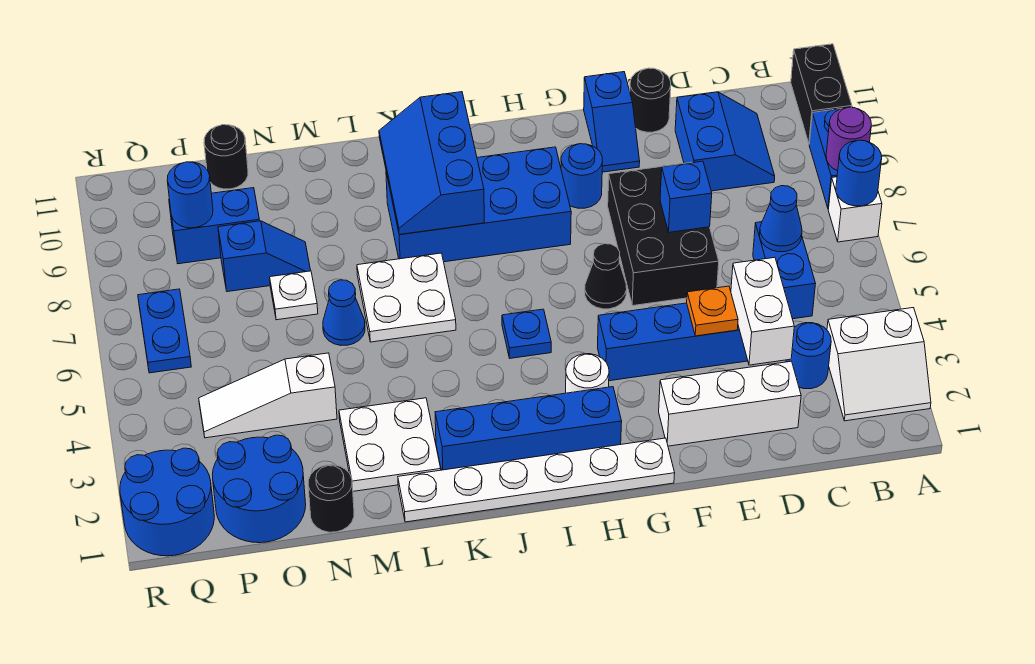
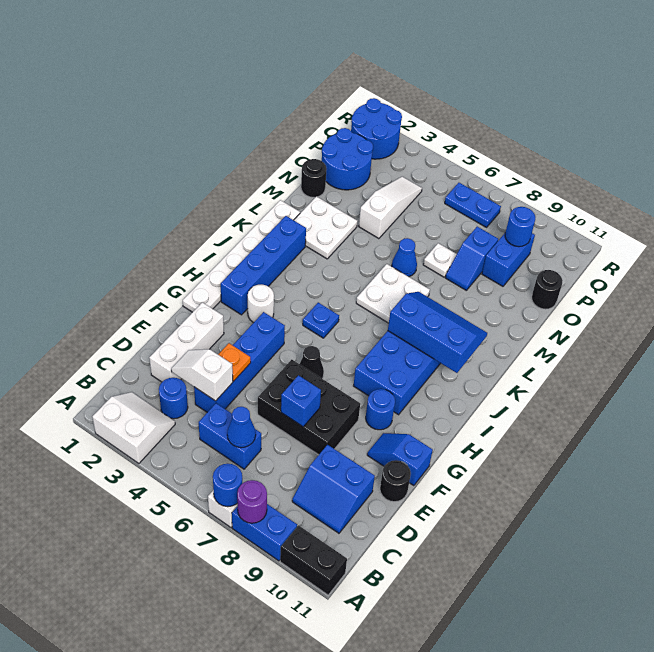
white slope A2:B3 level 1 top 3 -> white slope A2:B3 level 1 top A
white brick D3:D4 level 2 -> white slope D3:D4 level 2 top 4

